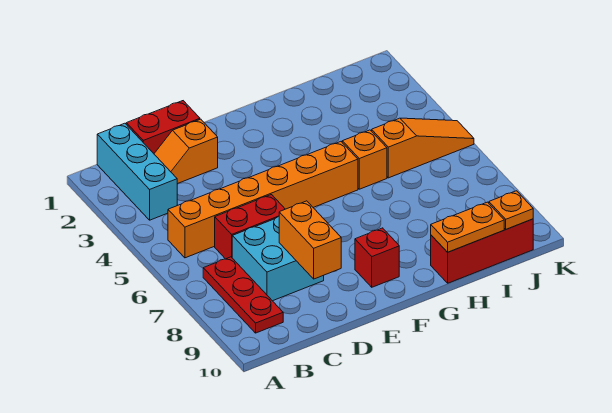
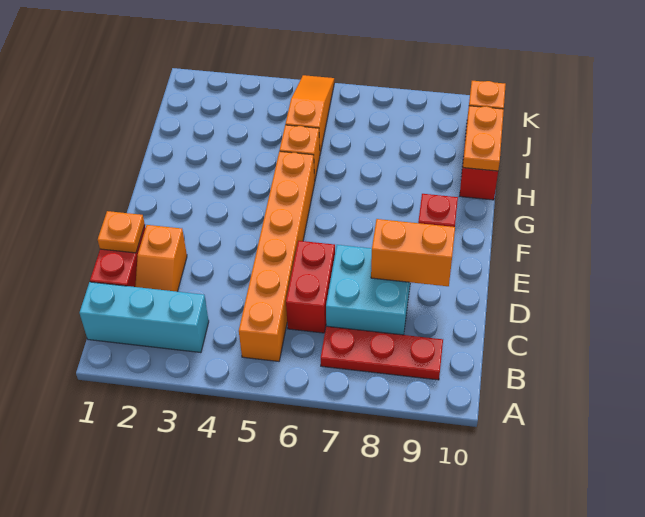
none -> orange plate D1 level 2

